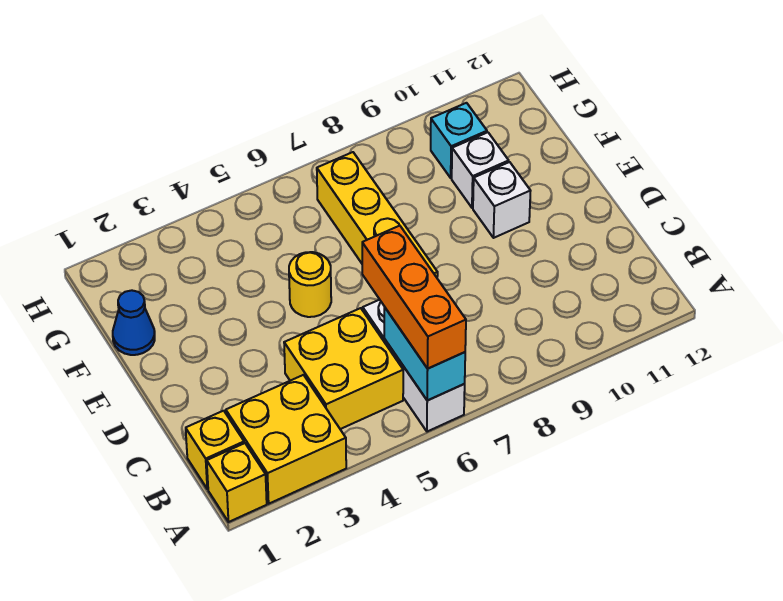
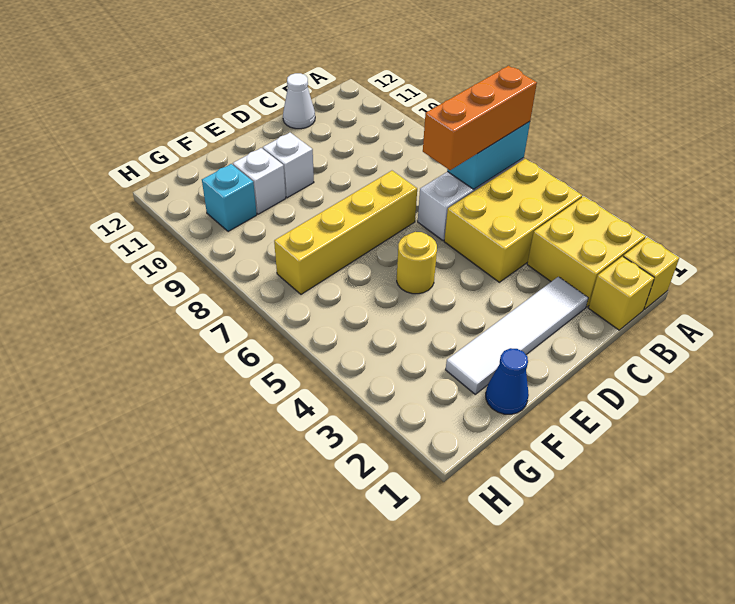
yellow brick B4:C5 level 1 -> yellow brick A4:C5 level 1
none -> white tile C2:F2 level 1
none -> white cone C12 level 1

